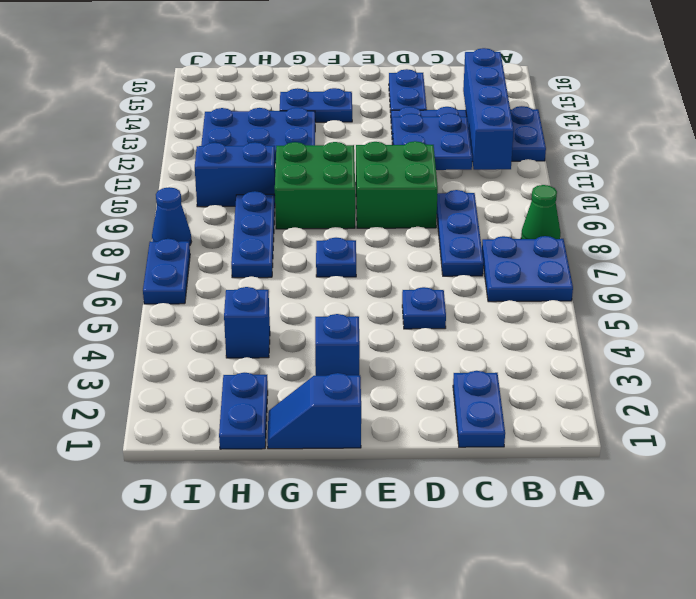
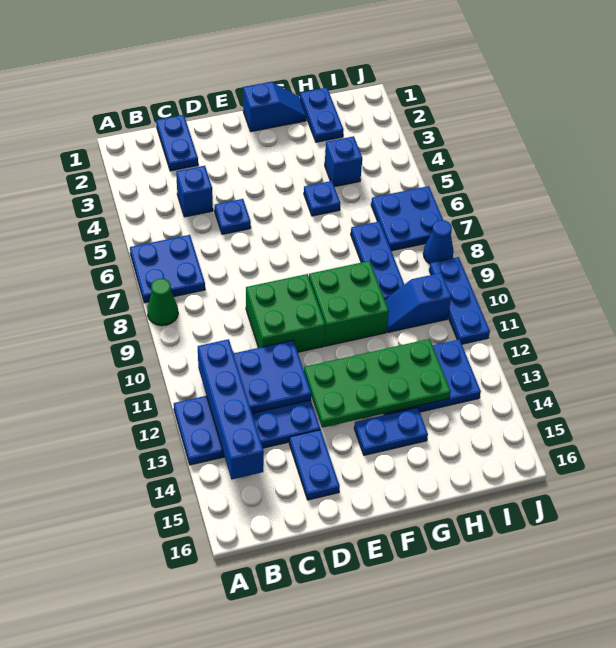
blue plate C7:C9 level 1 -> blue plate J9:J11 level 1
none -> green plate E12:H13 level 2
blue brick F3 level 1 -> blue brick C4 level 1
blue plate F7 level 1 -> blue plate G5 level 1
blue brick H10:I10 level 1 -> blue slope H10:I10 level 1 top I
blue plate J6:J7 level 1 -> blue plate I6:J7 level 1

